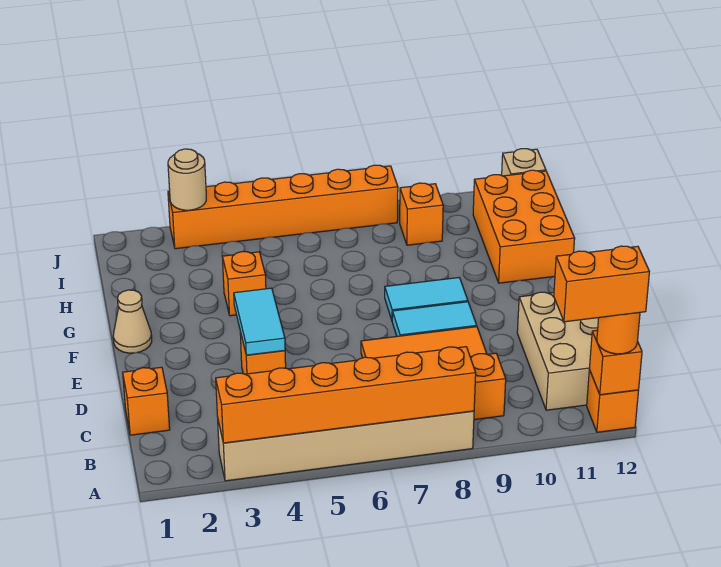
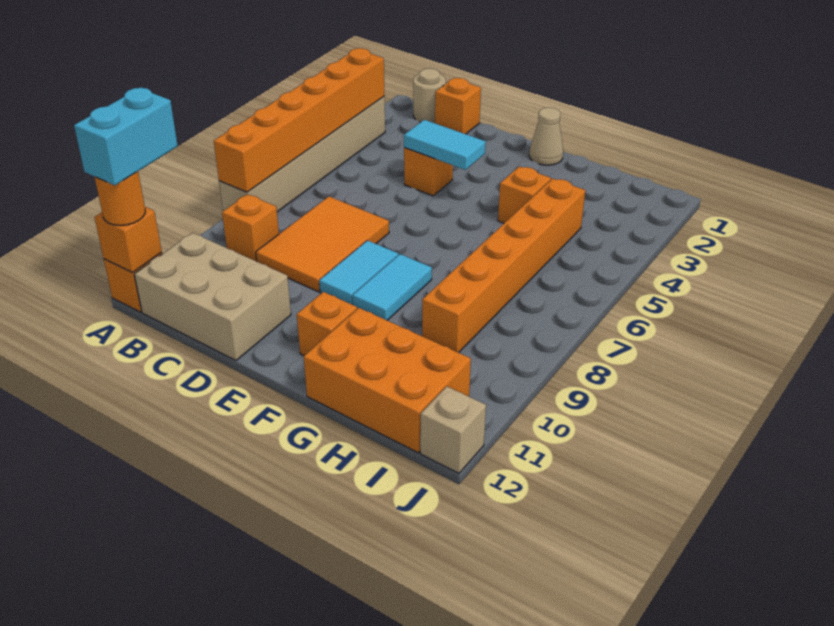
orange brick A11:A12 level 4 -> cyan brick A11:A12 level 4
orange brick I9 level 1 -> orange brick F11 level 1
orange brick J3:J8 level 1 -> orange brick H4:H9 level 1
tan round brick J3 level 2 -> tan round brick B1 level 1

